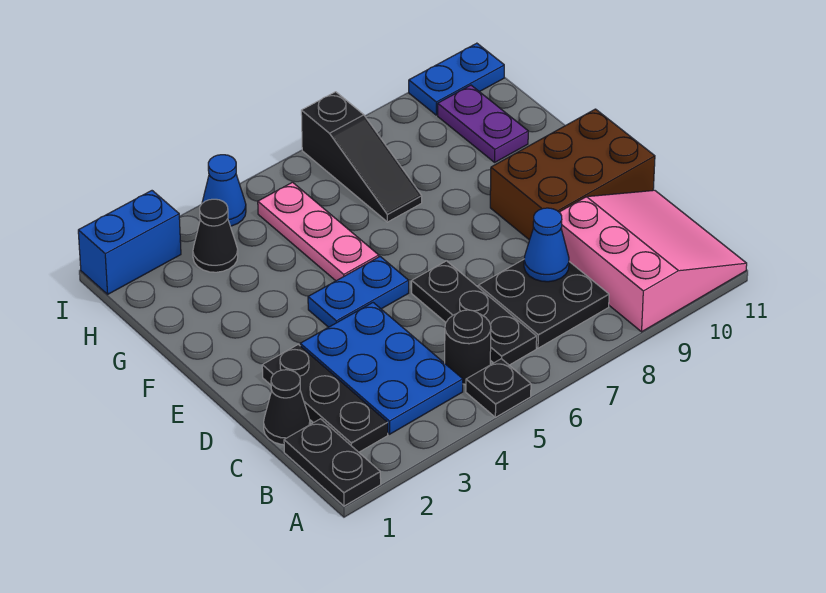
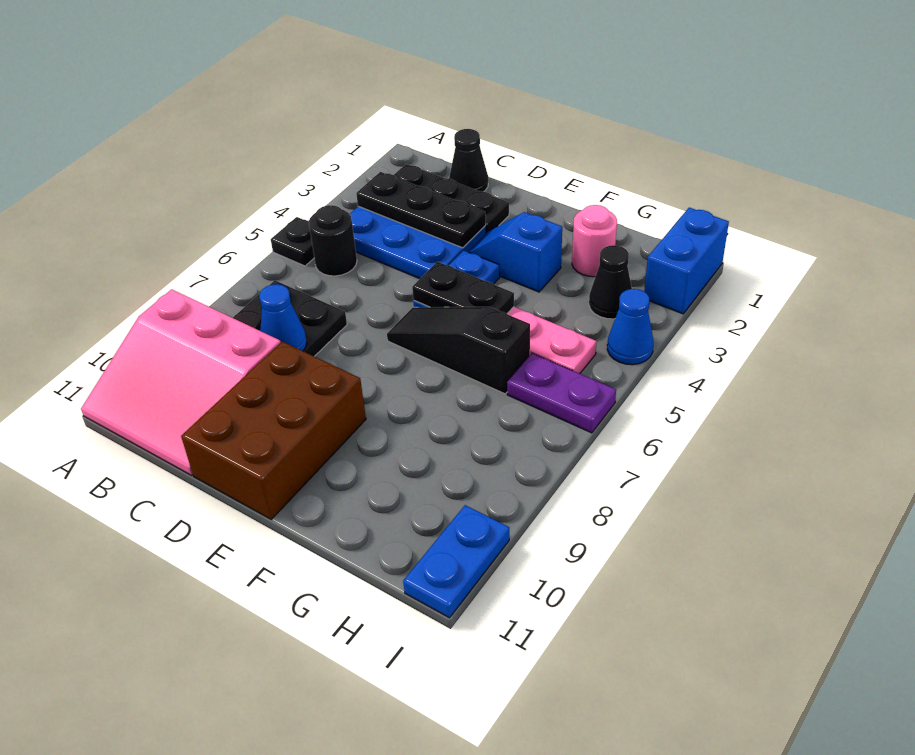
black plate A1:B1 level 1 -> black plate E5:F5 level 2
black plate B6:D6 level 1 -> black plate B3:D3 level 2
none -> blue slope E3:F3 level 1 top F
none -> pink round brick G2 level 1
black slope G7:I7 level 1 top I -> black slope E6:G6 level 1 top G
purple plate G10:H10 level 1 -> purple plate H6:I6 level 1

